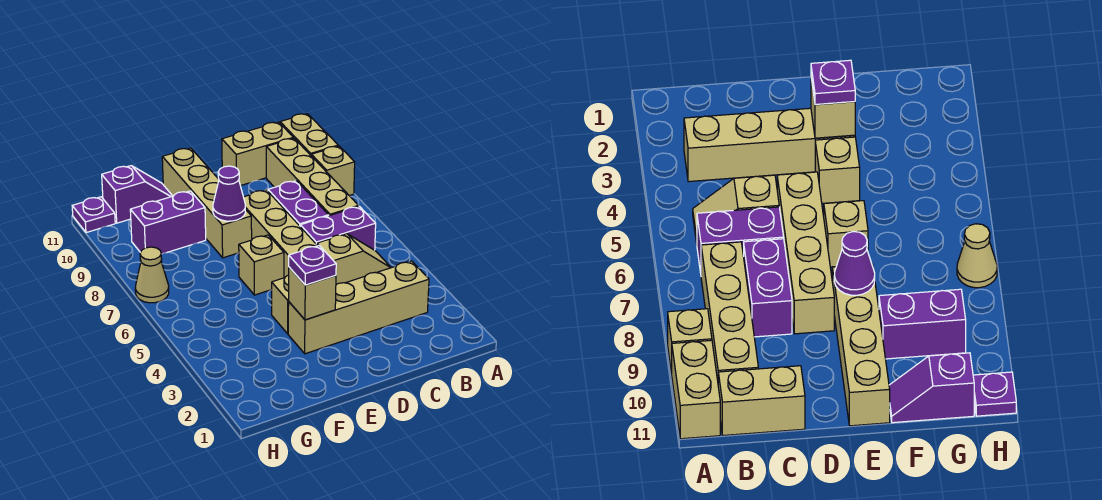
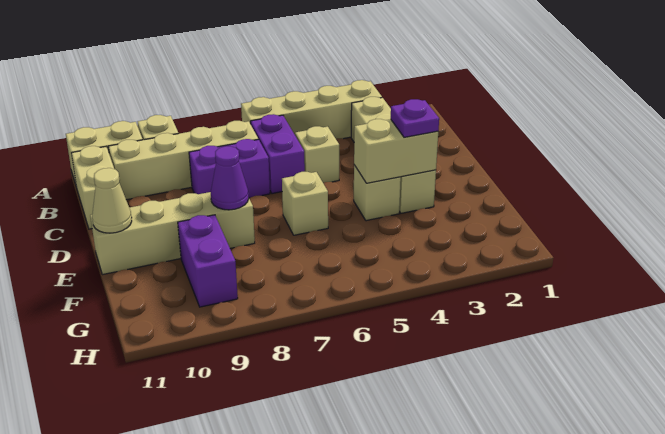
tan brick D5:D8 level 1 -> tan brick A3:A6 level 1
tan brick E3 level 2 -> tan brick E3:E4 level 2
purple slope F11:G11 level 1 top G -> none
tan cone H7 level 1 -> tan cone E11 level 2
purple plate H11 level 1 -> none

